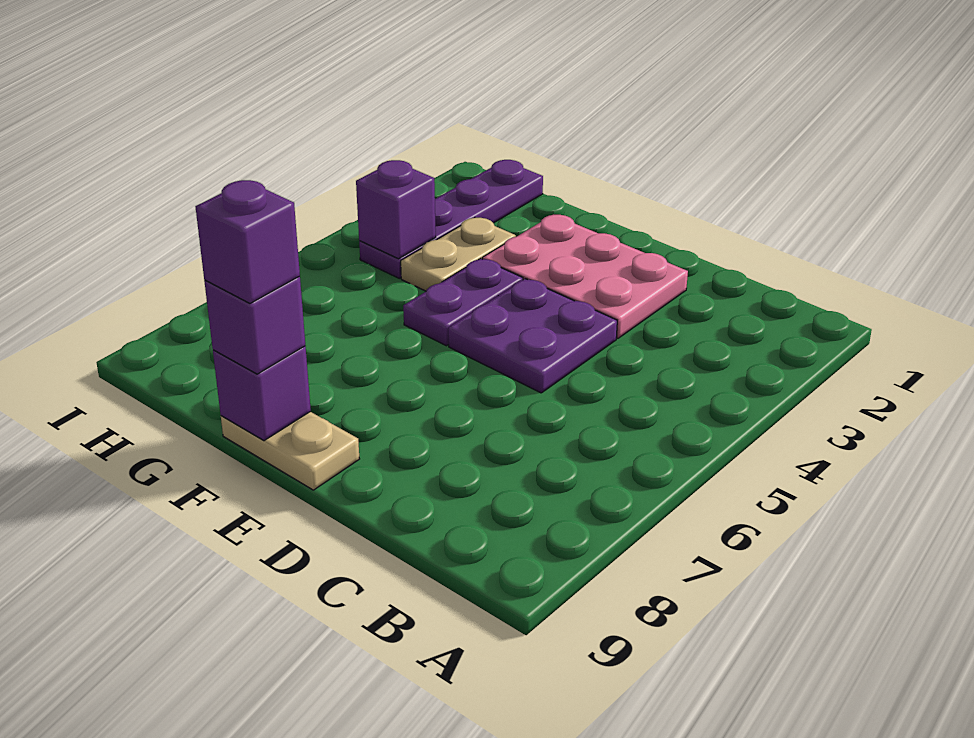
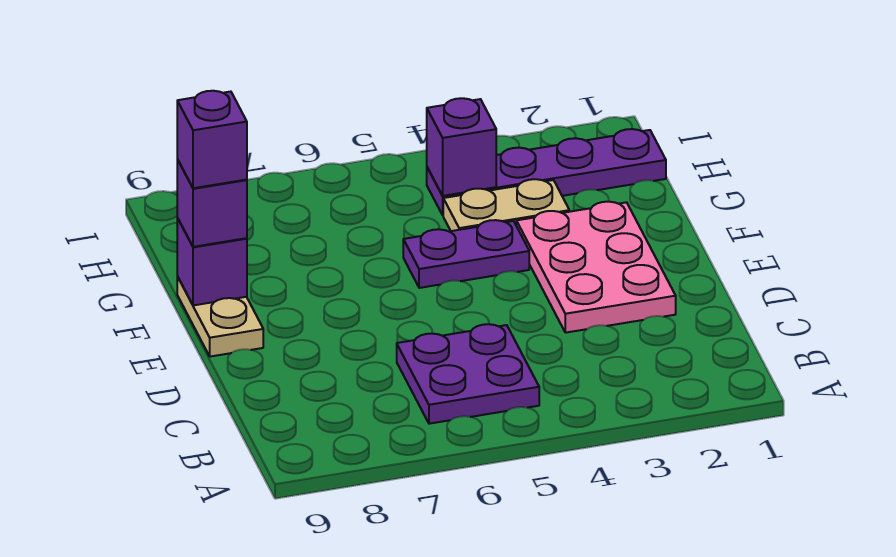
purple plate D4:E5 level 1 -> purple plate B5:C6 level 1

